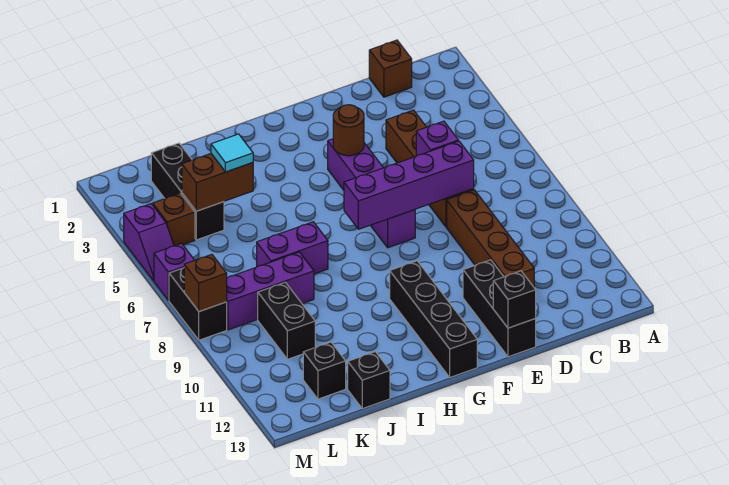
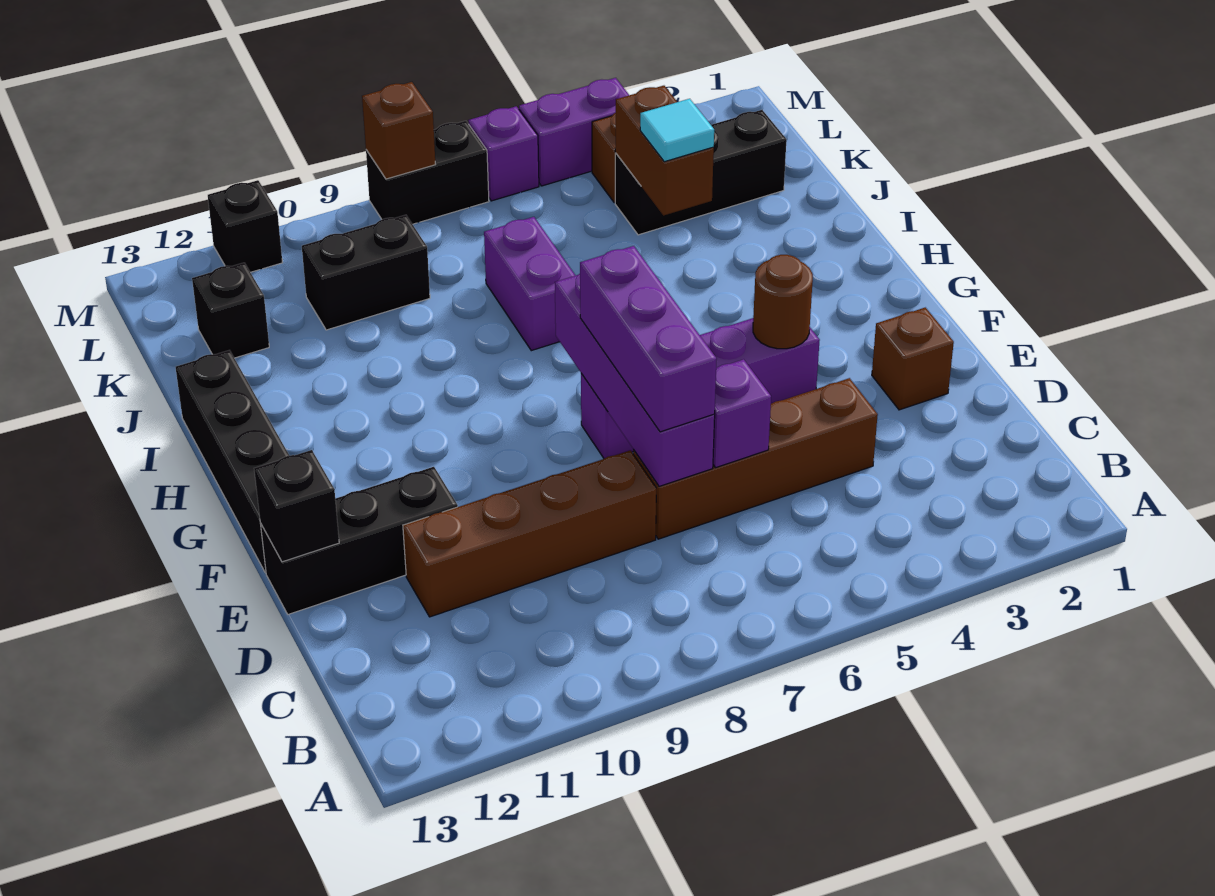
brown brick C1 level 1 -> brown brick E2 level 1
black brick G10:G13 level 1 -> black brick F13:I13 level 1
purple brick J8:L8 level 1 -> purple brick D7:F7 level 3
black brick J13 level 1 -> black brick M11 level 1
purple slope M4:M5 level 1 top 4 -> purple brick M4:M5 level 1

